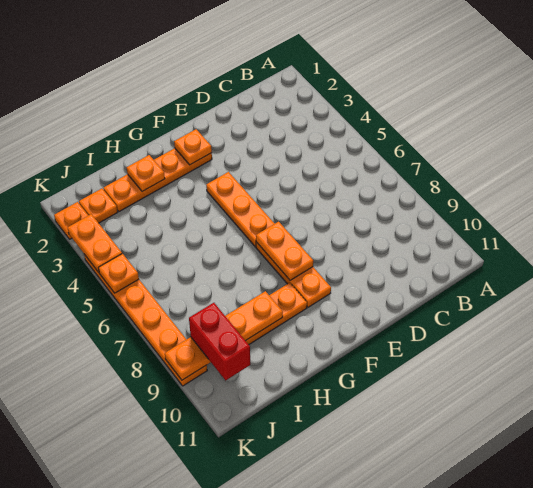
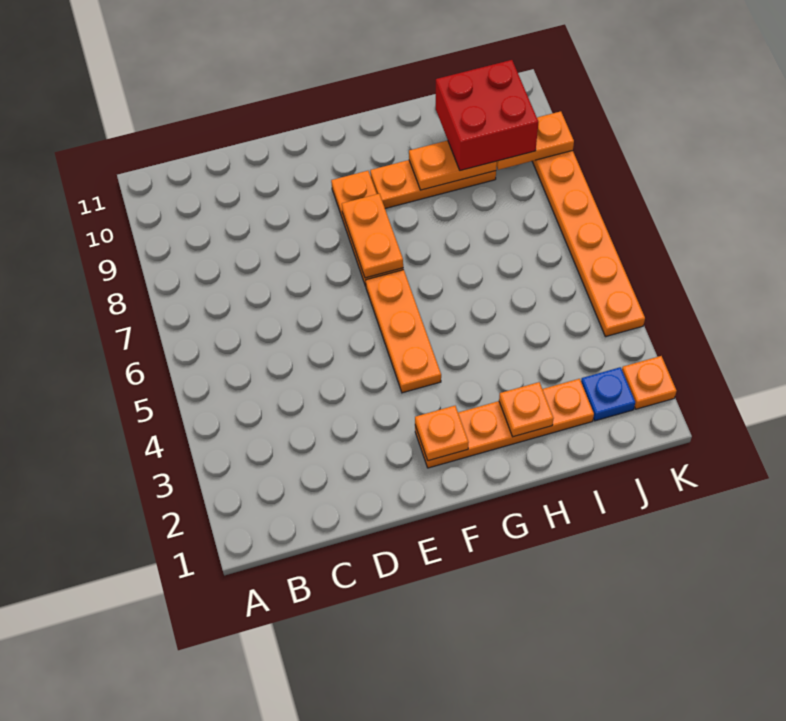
orange plate J2 level 1 -> blue plate J2 level 1
red brick J9:J10 level 3 -> red brick I9:J10 level 3
orange plate K3:K4 level 2 -> none
orange plate K5 level 2 -> none

